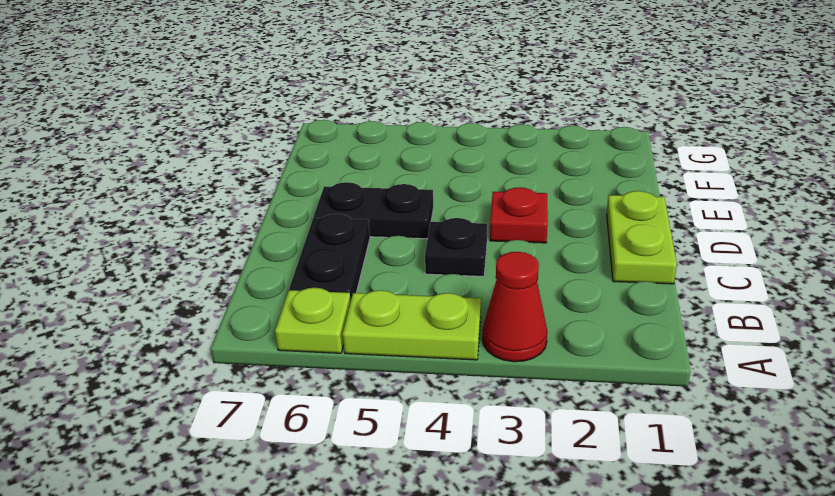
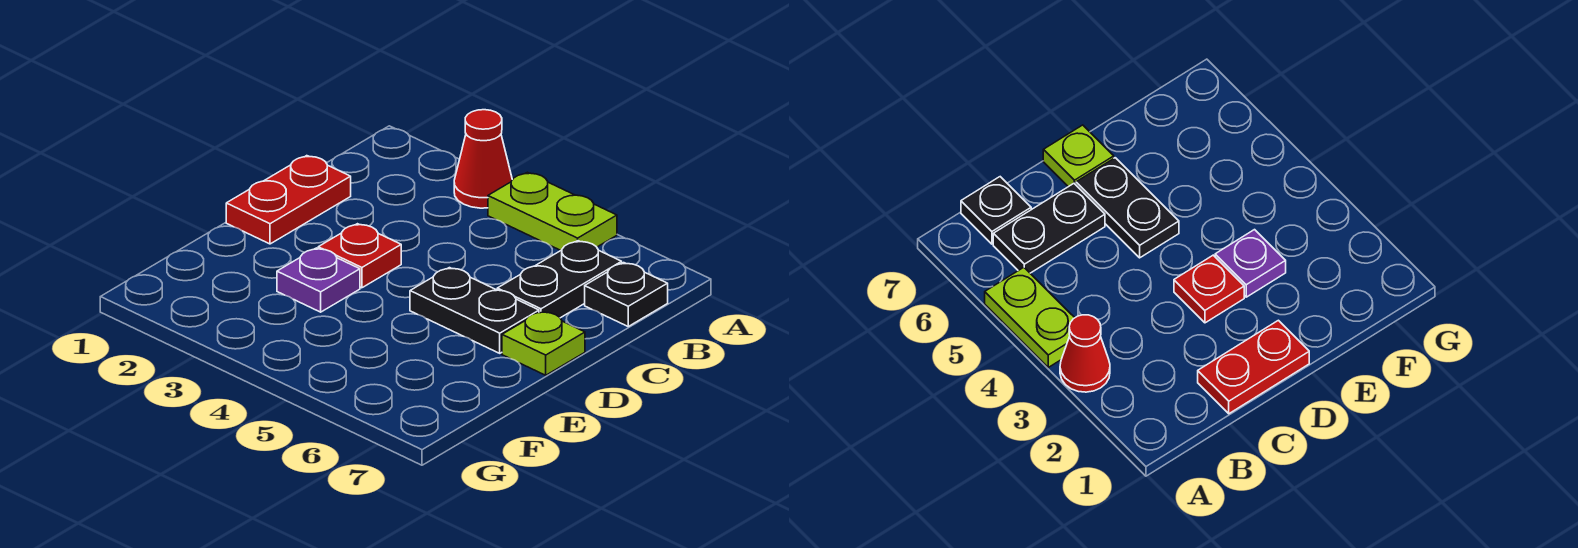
lime plate A6 level 1 -> lime plate D7 level 1
lime plate C1:D1 level 1 -> red plate C1:D1 level 1
black plate C4 level 1 -> black plate B7 level 1
none -> purple plate E3 level 1

